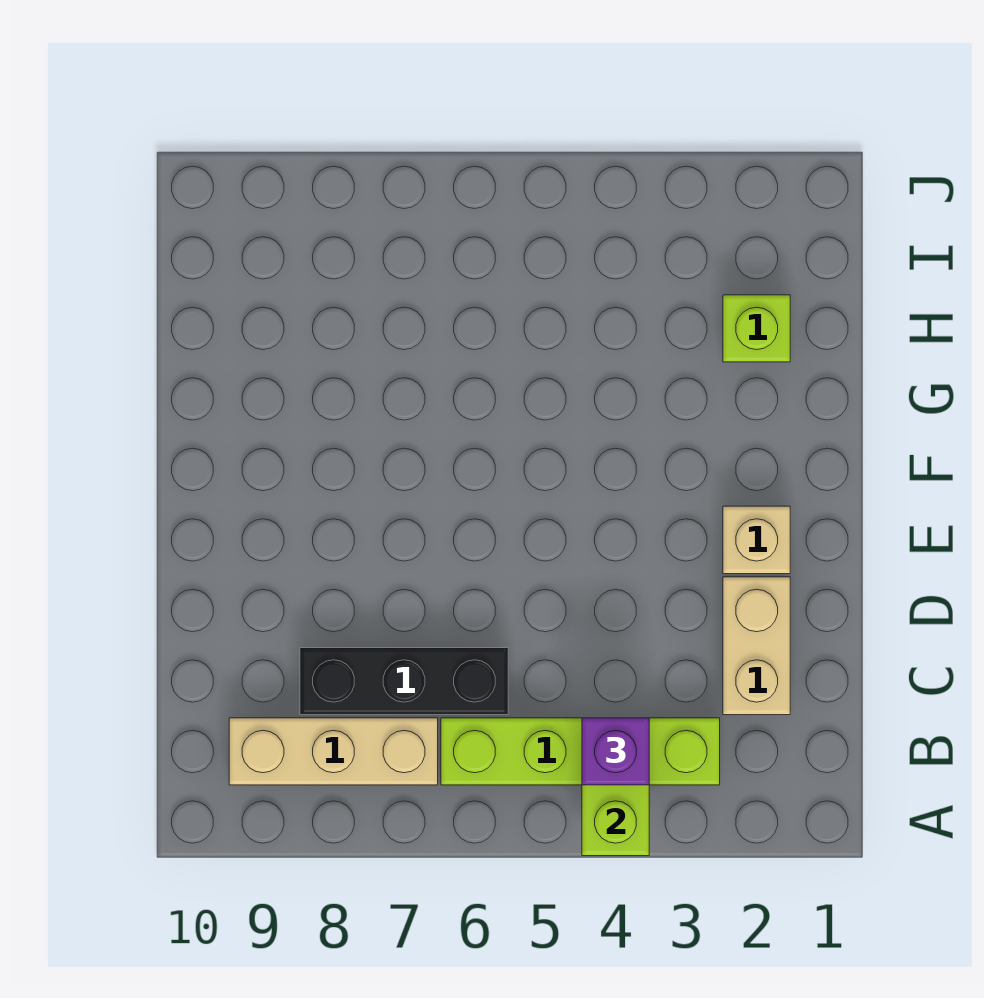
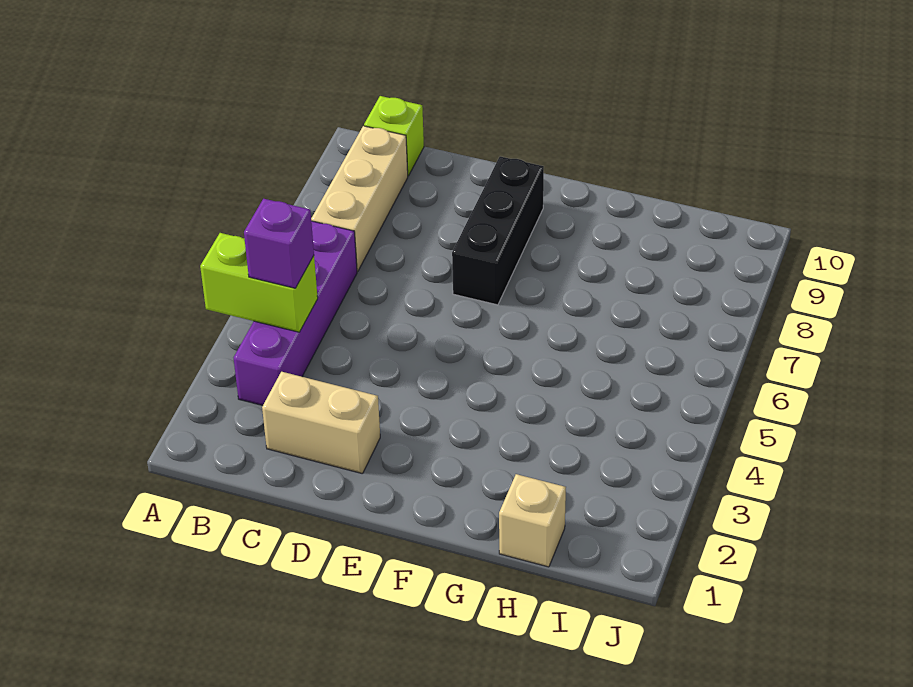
lime brick B3:B6 level 1 -> purple brick B3:B6 level 1
black brick C6:C8 level 1 -> black brick E7:E9 level 1
tan brick E2 level 1 -> tan brick H1 level 1
lime brick H2 level 1 -> lime brick B10 level 1

